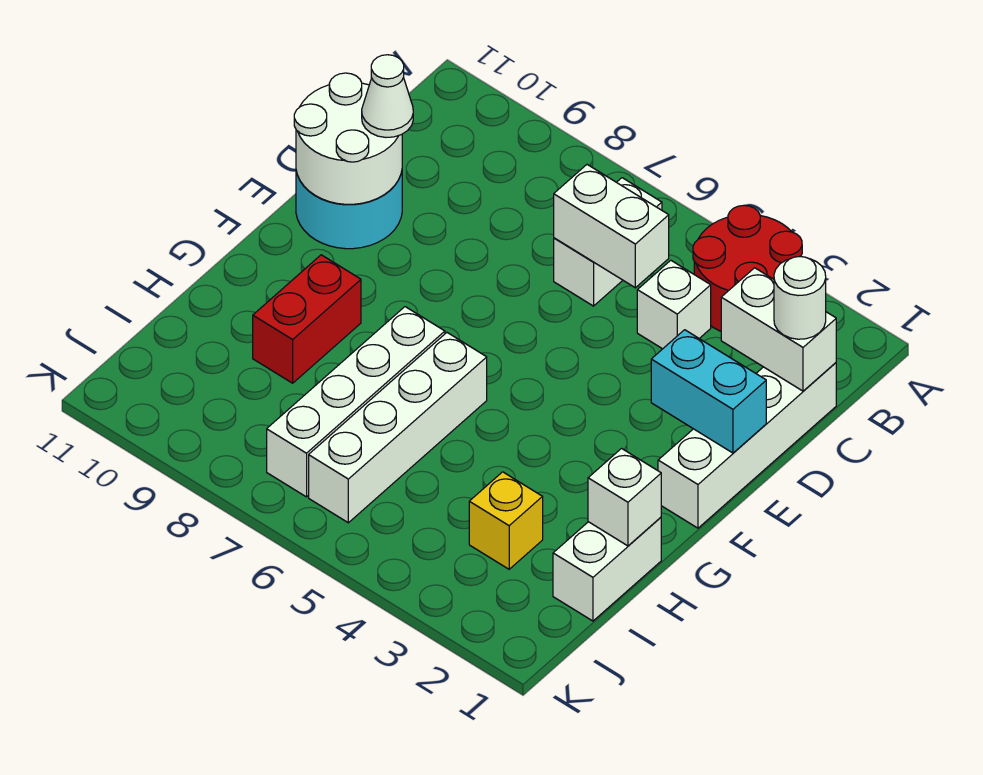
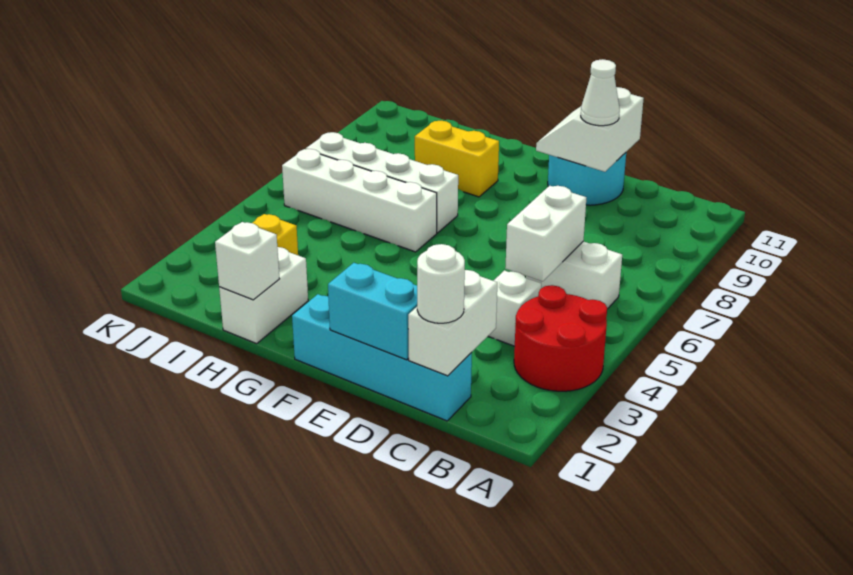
white brick C1:F1 level 1 -> cyan brick C1:F1 level 1
white round brick D10:E11 level 2 -> white slope D10:E11 level 2 top D
cyan brick E1:E2 level 2 -> cyan brick D1:E1 level 2
red brick G9:H9 level 1 -> yellow brick G9:H9 level 1
white brick H1:I1 level 1 -> white brick H1:H2 level 1

